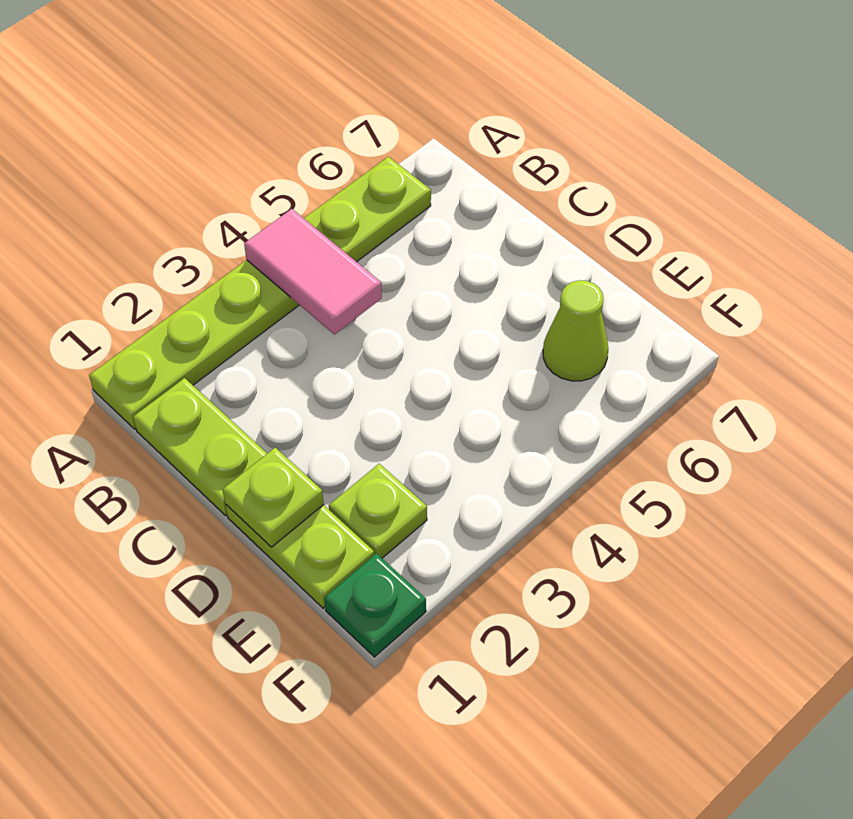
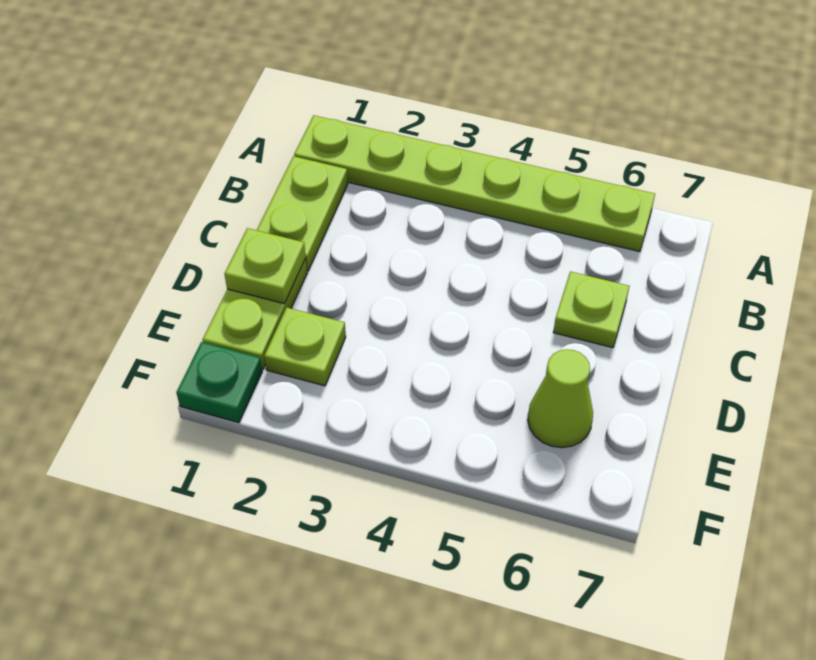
pink tile A4:B4 level 2 -> none
none -> lime plate C6 level 1

